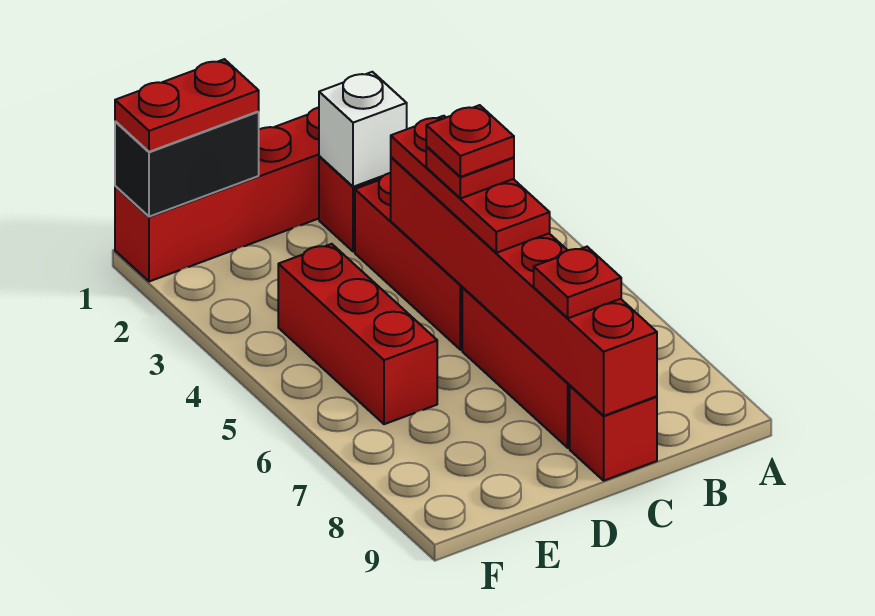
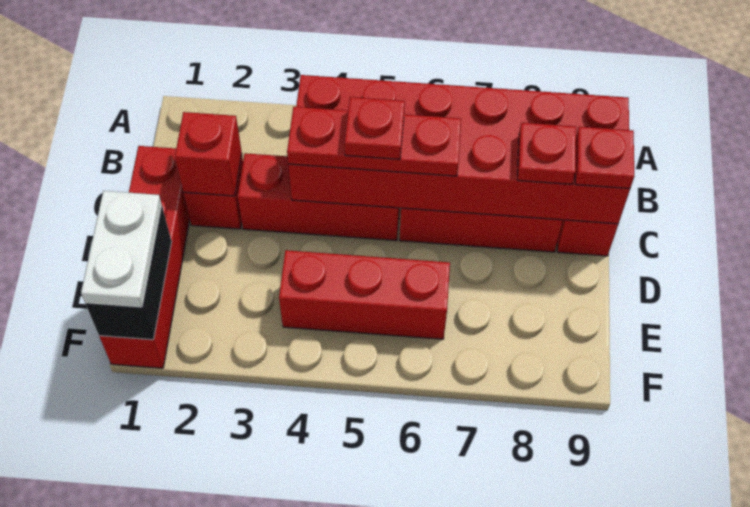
white brick C2 level 2 -> red brick C2 level 2
red brick C4:C9 level 2 -> red brick B4:C9 level 2
red plate C5 level 5 -> red plate C9 level 3
red plate E1:F1 level 3 -> white plate E1:F1 level 3

